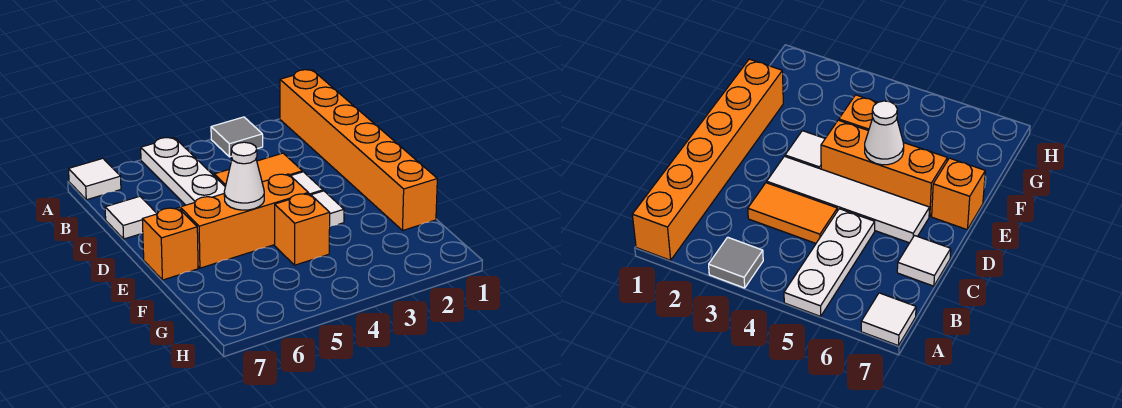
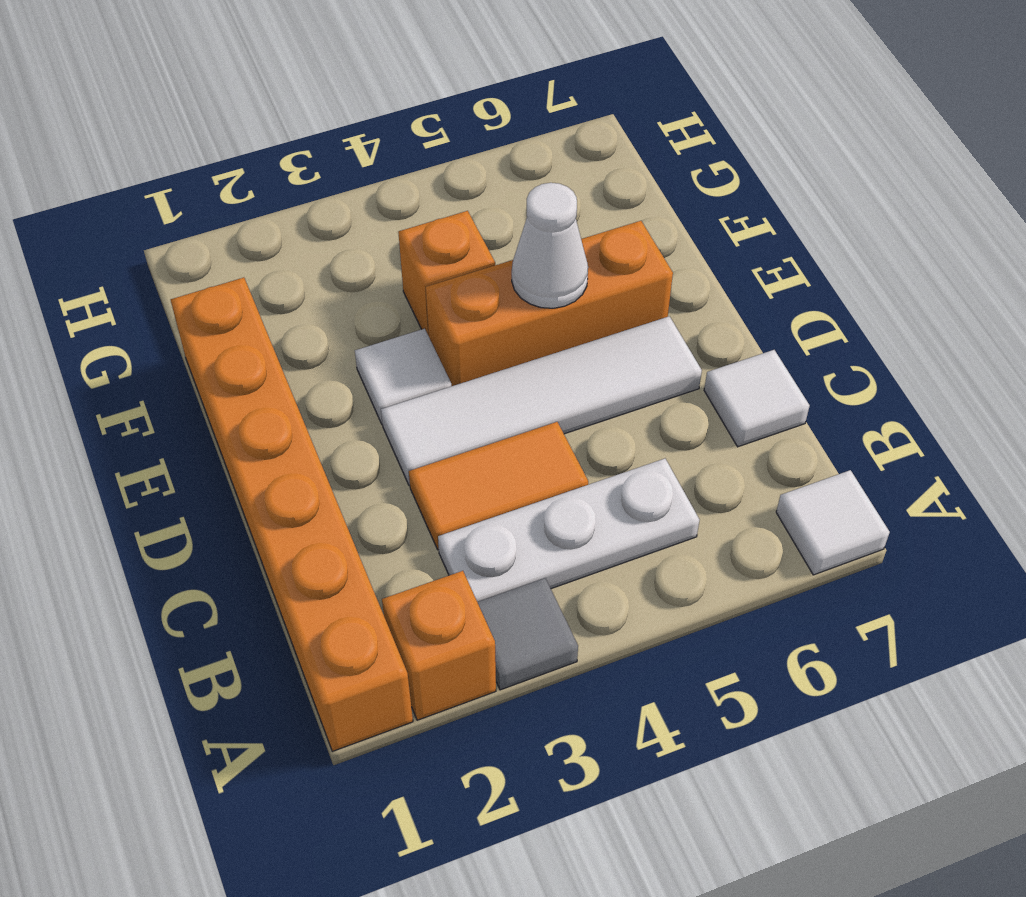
white plate A5:C5 level 1 -> white plate B3:B5 level 1
orange brick E7 level 1 -> orange brick A2 level 1

